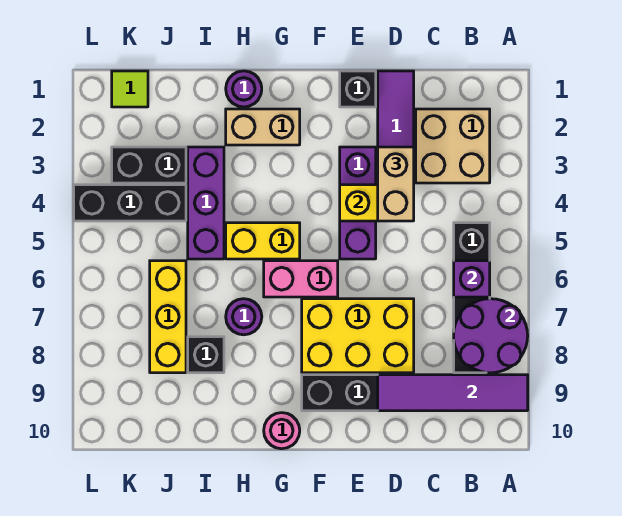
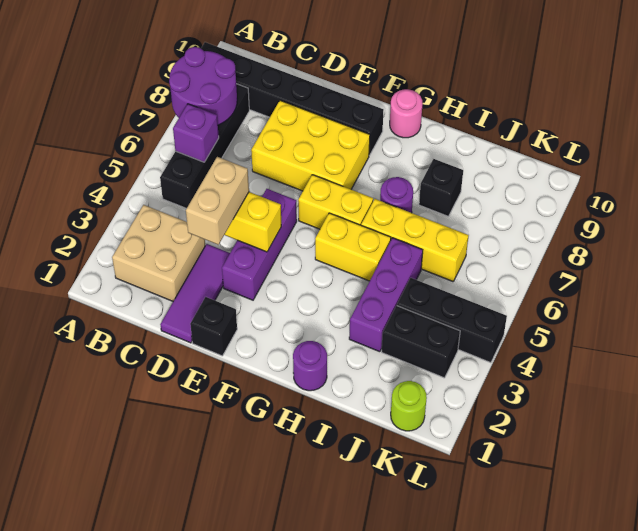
purple tile A9:D9 level 2 -> none
pink brick F6:G6 level 1 -> yellow brick F6:G6 level 1
tan brick G2:H2 level 1 -> none
yellow brick J6:J8 level 1 -> yellow brick H6:J6 level 1
lime tile K1 level 1 -> lime round brick K1 level 1

